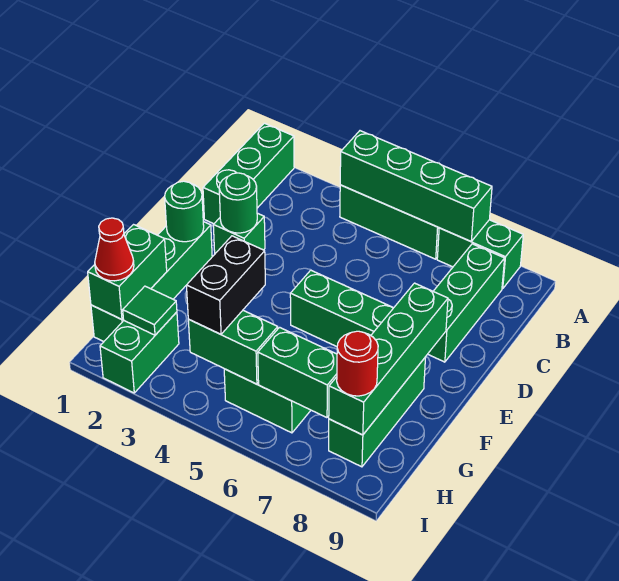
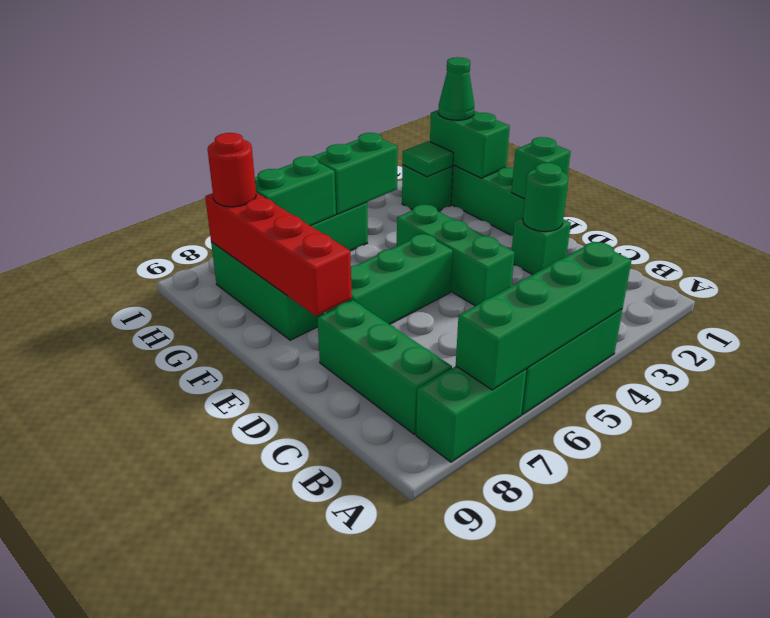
green brick A1:C1 level 1 -> green brick D4:F4 level 1
green round brick E1 level 2 -> green brick E1 level 2
green brick E8:H8 level 2 -> red brick E8:H8 level 2
black brick G4:H4 level 3 -> none
red cone H1 level 3 -> green cone H1 level 3
green brick H2:I2 level 1 -> green brick H2 level 1

